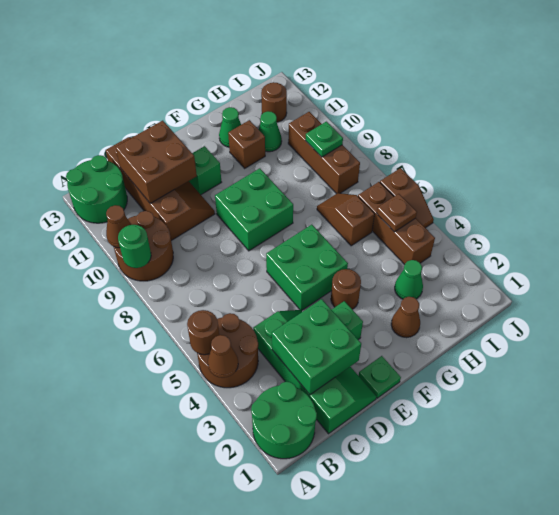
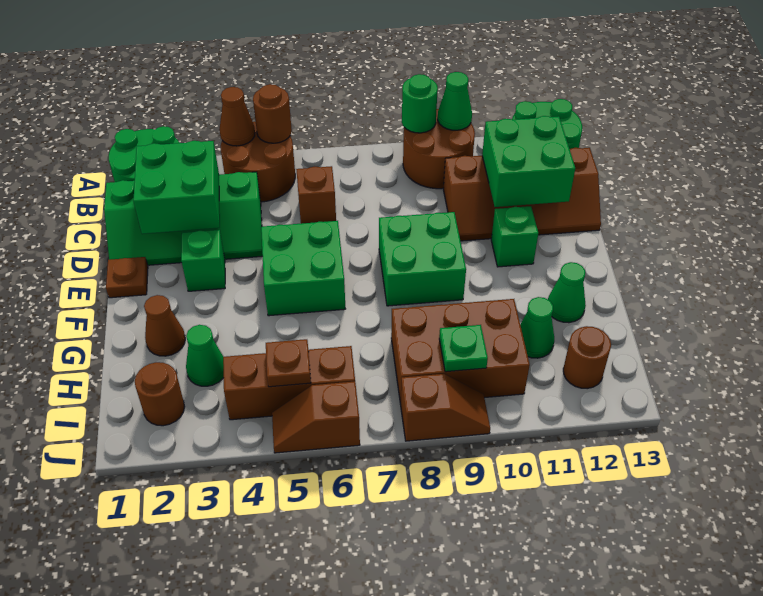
brown cone A10 level 2 -> green cone A10 level 2
brown brick C11:D12 level 2 -> green brick C11:D12 level 2
green plate E1 level 1 -> brown plate E1 level 1
brown round brick F4 level 1 -> brown round brick I2 level 1
brown brick G11 level 1 -> brown brick C6 level 1
brown slope H6:H7 level 1 top 6 -> brown slope J8:J9 level 1 top 8
brown brick I8:I10 level 1 -> brown brick H8:I10 level 1

